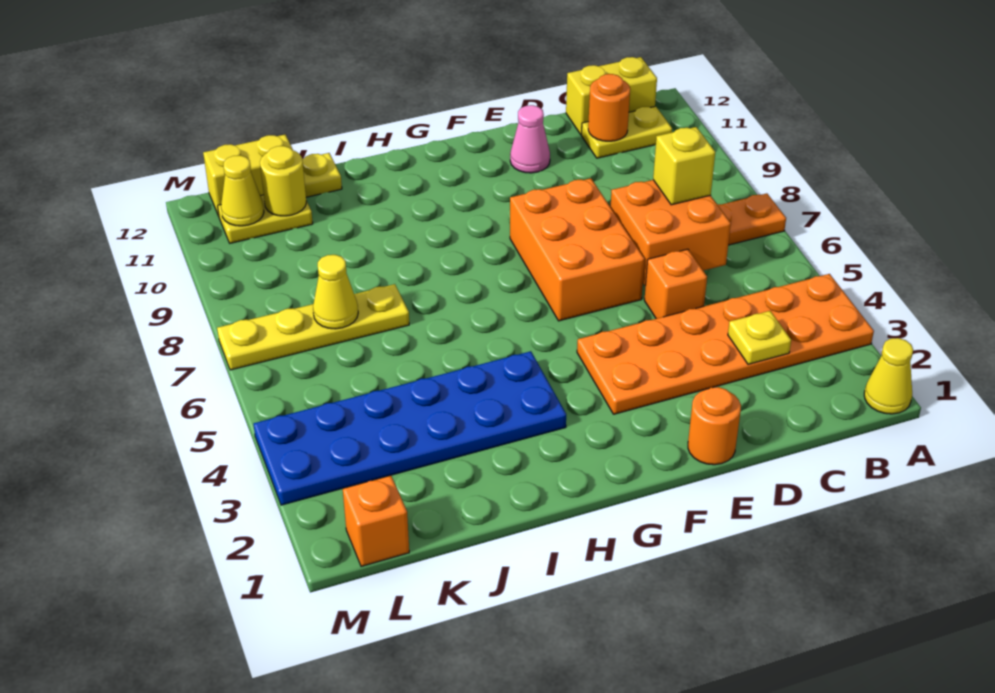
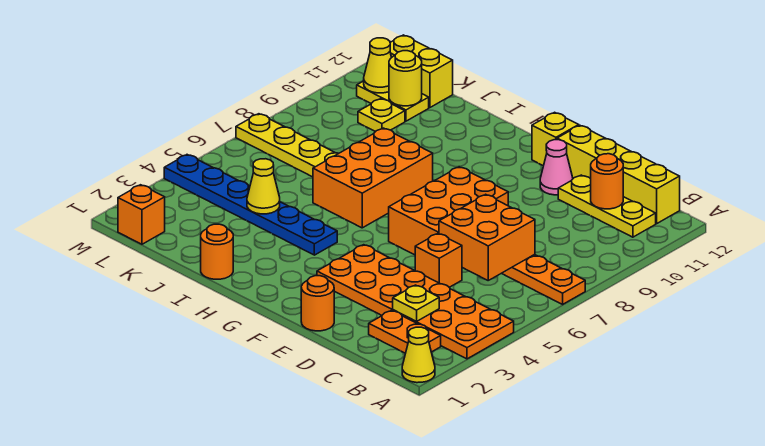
none -> orange plate B2:C2 level 1
yellow plate B11:C11 level 1 -> yellow plate B11:D11 level 1
yellow brick B12:C12 level 1 -> yellow brick B12:E12 level 1
yellow brick C7 level 3 -> yellow brick F12 level 1
blue plate H3:M4 level 1 -> blue plate H4:M4 level 1
none -> orange brick H6:I8 level 1
none -> orange round brick I1 level 1
yellow plate J12 level 1 -> yellow plate K10 level 1
yellow cone K7 level 2 -> yellow cone J4 level 2

